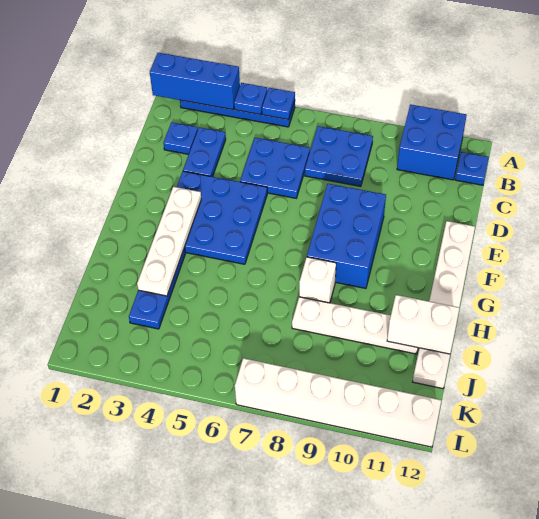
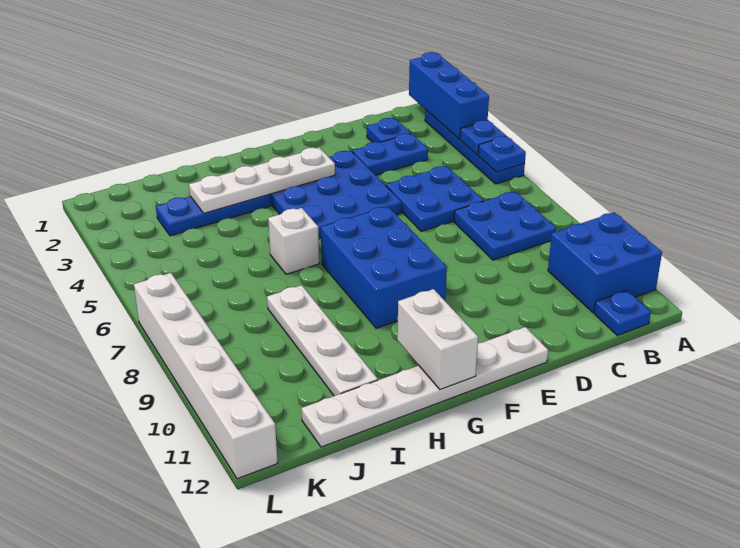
blue brick E8:G9 level 1 -> blue brick F7:G9 level 1
white brick H8 level 1 -> white brick H6 level 1
white brick I11:I12 level 2 -> white brick G11:G12 level 2

